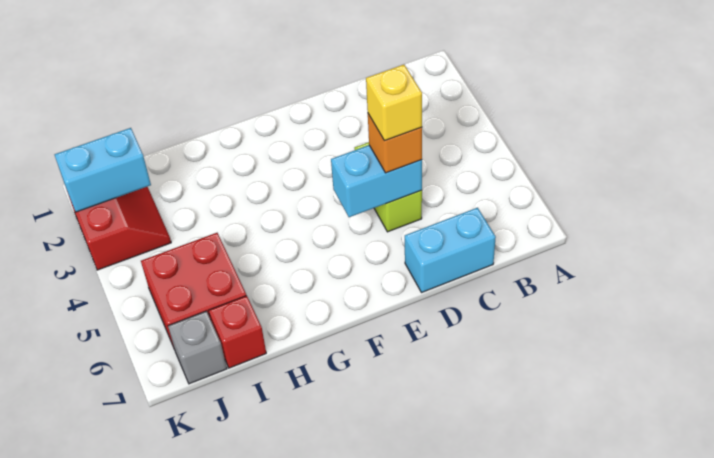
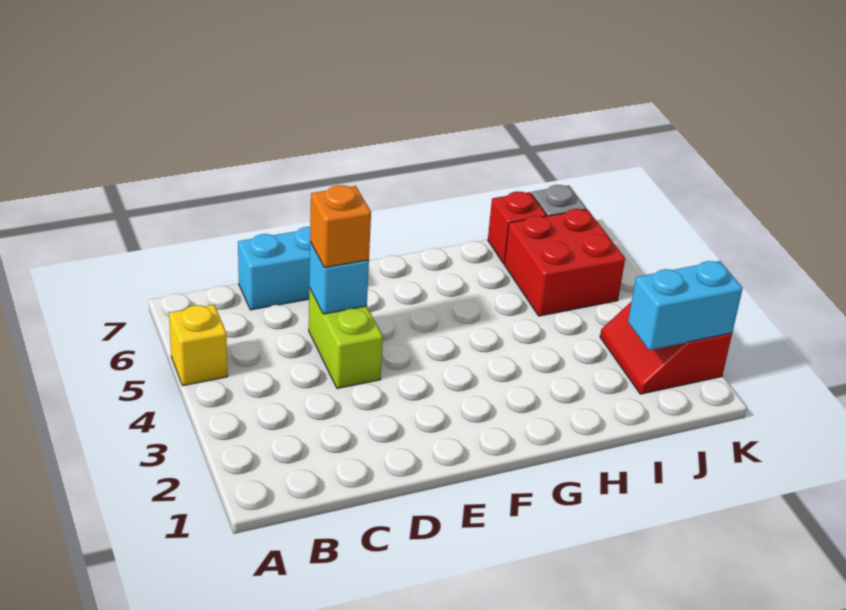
cyan brick D5:E5 level 2 -> cyan brick D5 level 2
yellow brick D5 level 4 -> yellow brick A5 level 1

